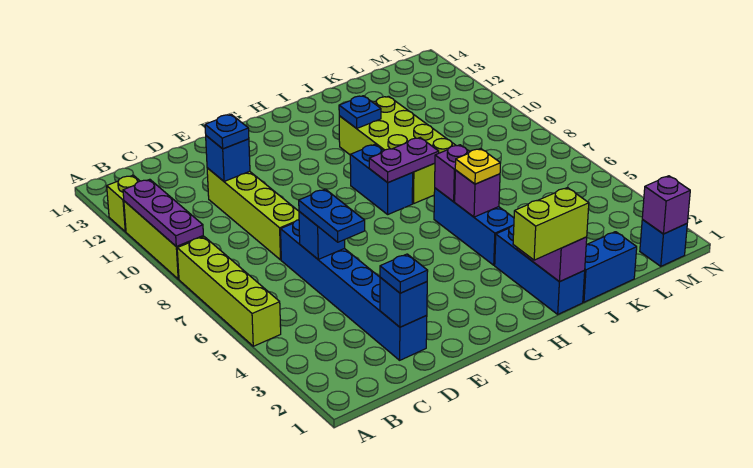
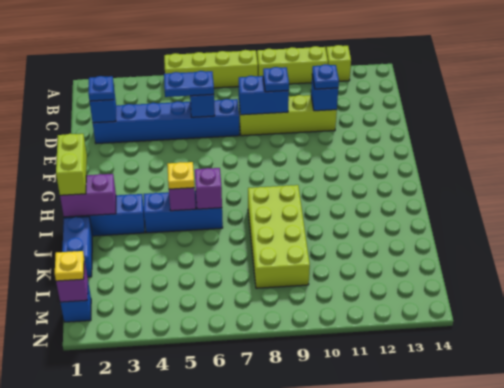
purple plate A9:A11 level 2 -> none
blue brick H8:H9 level 1 -> blue brick D8:D9 level 2
purple plate H8:I8 level 2 -> none
lime brick I8:J11 level 1 -> lime brick I8:L9 level 1
blue plate I11 level 2 -> blue plate D9 level 3
none -> yellow plate M1 level 3

